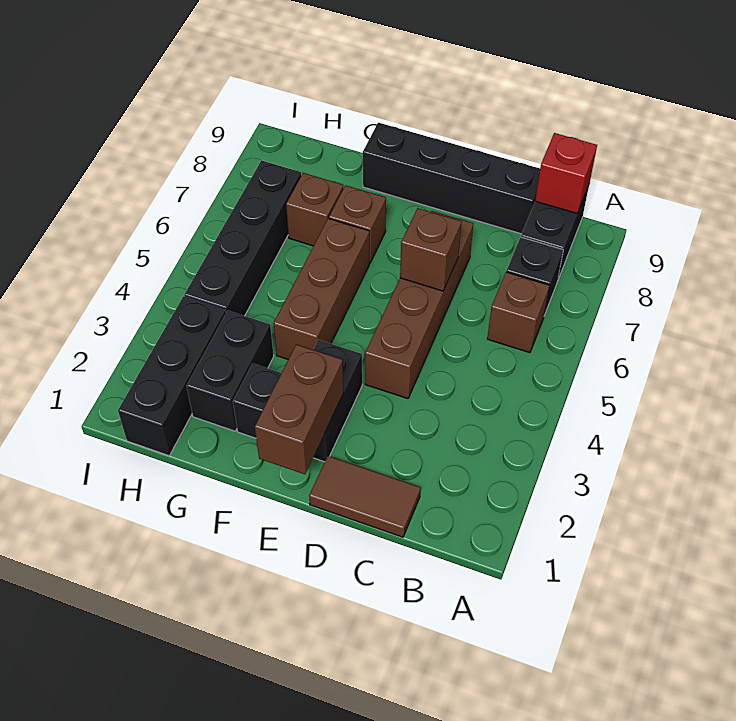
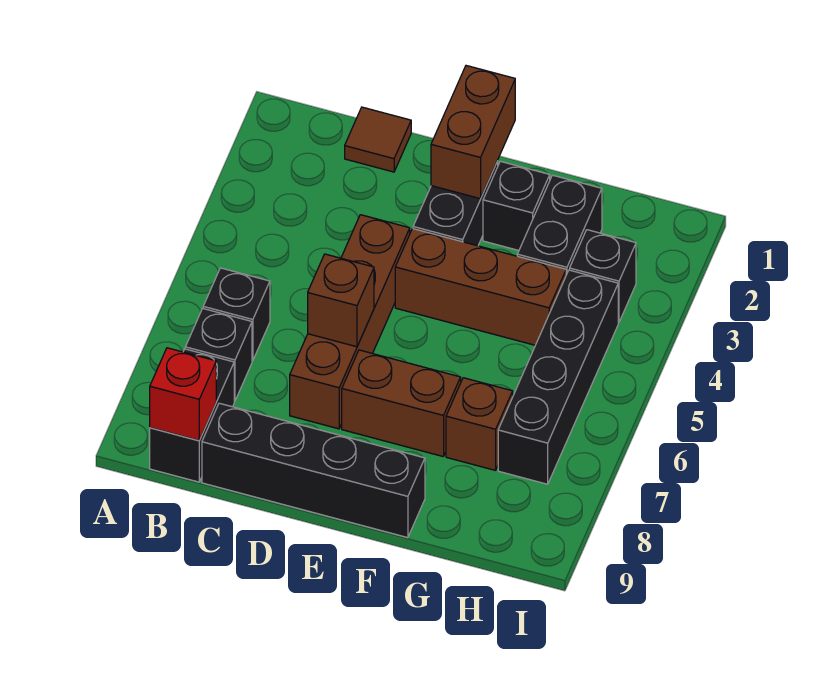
brown brick B6 level 1 -> black brick B6 level 1
brown tile C1:D1 level 1 -> brown tile C1 level 1
brown brick F4:F6 level 1 -> brown brick E4:G4 level 1
brown brick F7 level 1 -> brown brick E7:F7 level 1
black brick H1:H3 level 1 -> black brick H3 level 1

